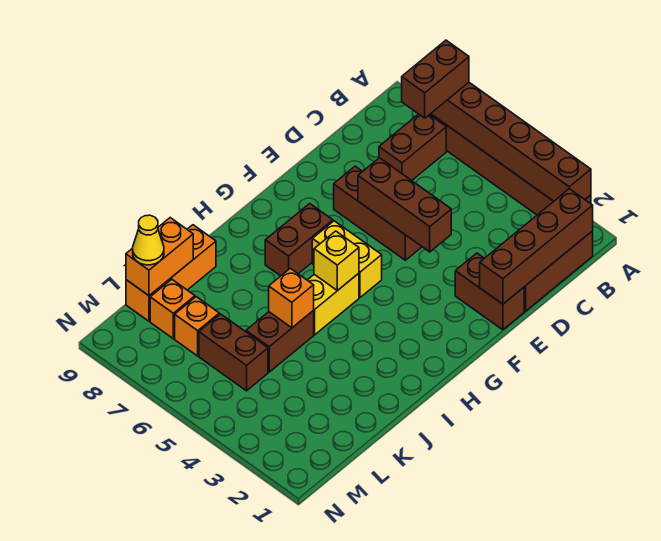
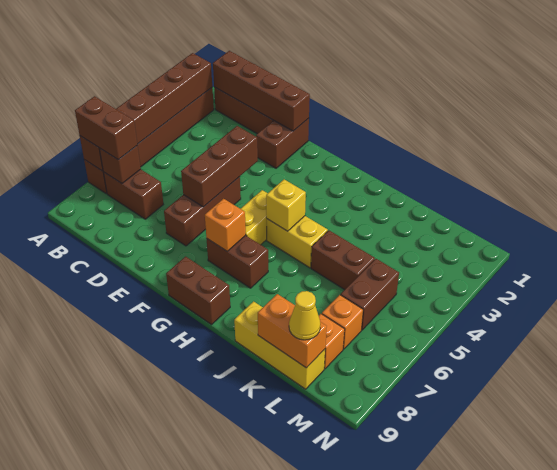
none -> brown brick B7 level 2
none -> brown brick G9:H9 level 1
orange brick J5 level 2 -> orange brick G7 level 2
orange brick J9:L9 level 1 -> yellow brick J9:L9 level 1

